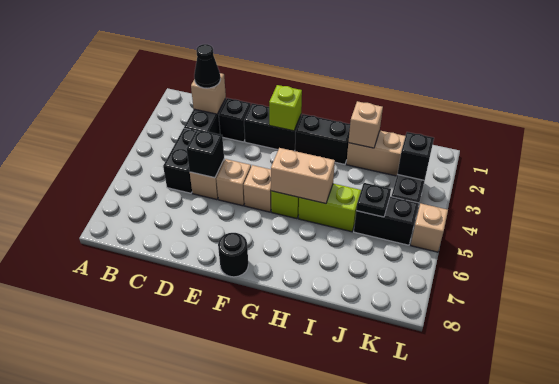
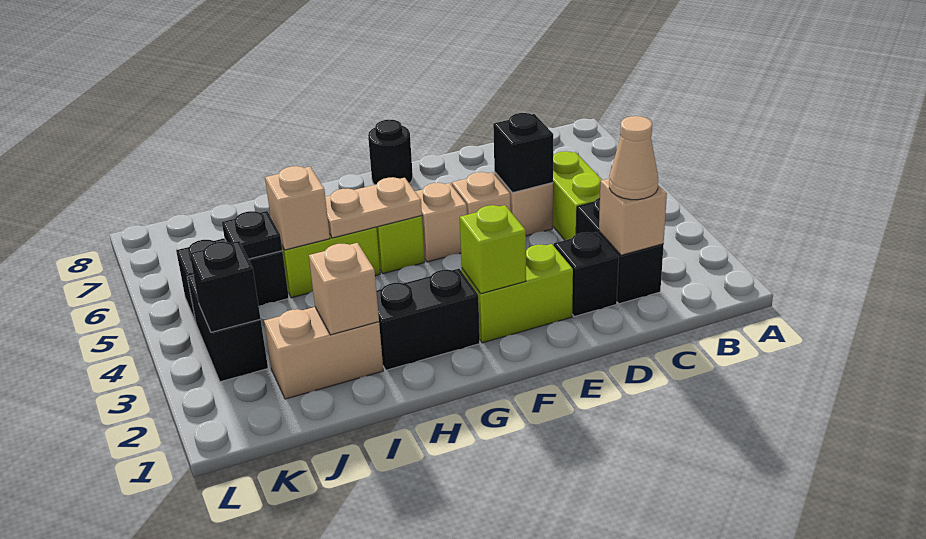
black cone C2 level 3 -> tan cone C2 level 3
black brick C4:C5 level 1 -> lime brick C4:C5 level 1
black brick E2:F2 level 1 -> lime brick E2:F2 level 1
tan brick G5:H5 level 2 -> tan plate G5:H5 level 2
tan brick L5 level 1 -> tan brick I5 level 2

